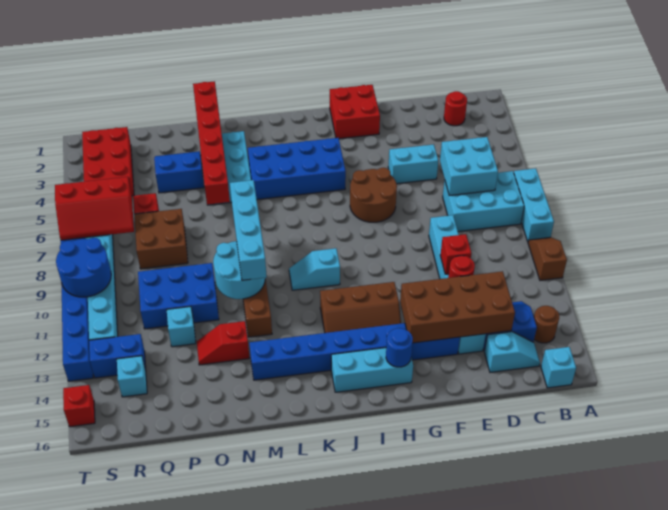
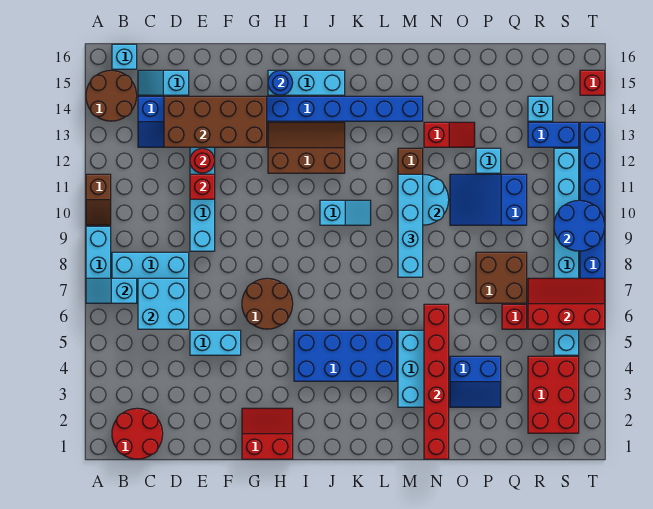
none -> cyan slope A7:B7 level 2 top B
brown round brick B14 level 1 -> brown round brick A14:B15 level 1
red round brick C2 level 1 -> red round brick B1:C2 level 1
red brick G1:H2 level 1 -> red slope G1:H2 level 1 top 1
blue brick O10:Q11 level 1 -> blue slope O10:Q11 level 1 top Q

